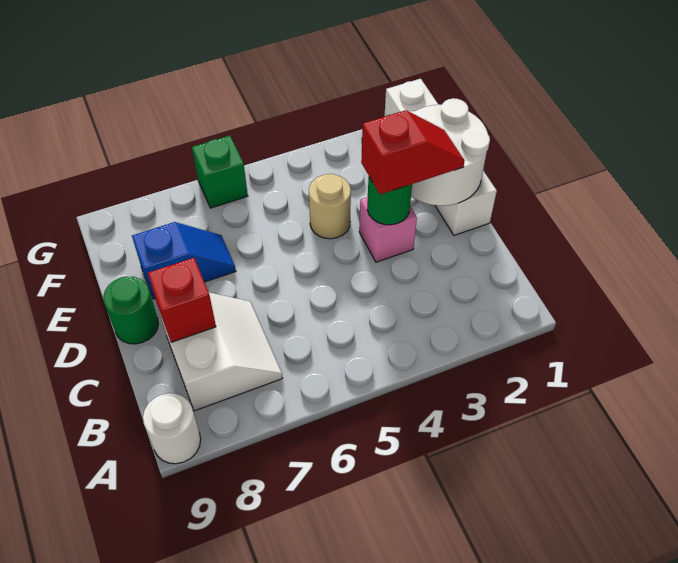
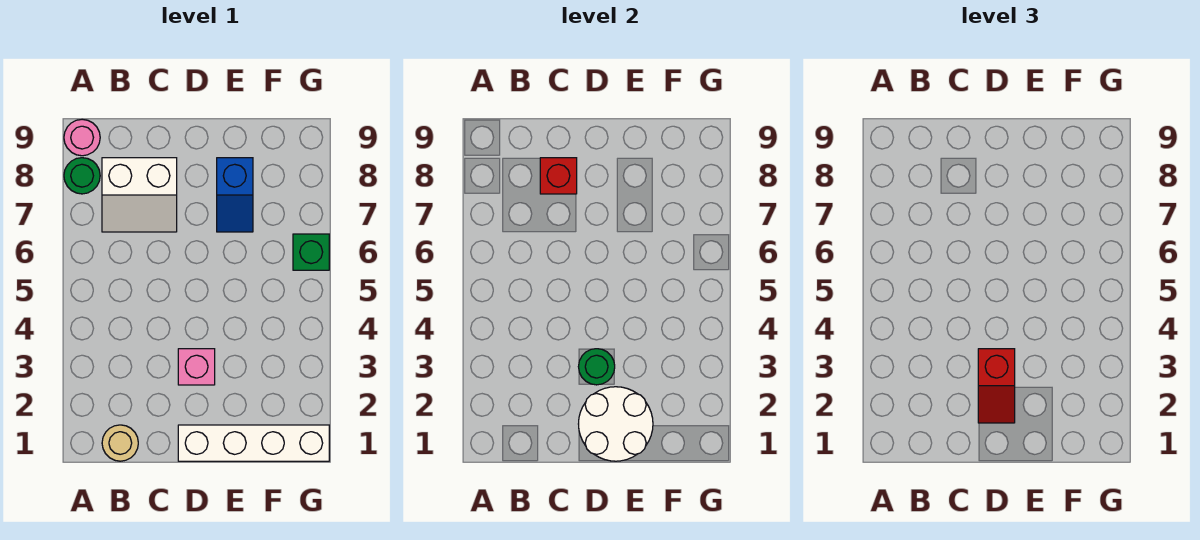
white round brick A9 level 1 -> pink round brick A9 level 1
green round brick D9 level 1 -> green round brick A8 level 1
tan round brick E4 level 1 -> tan round brick B1 level 1

